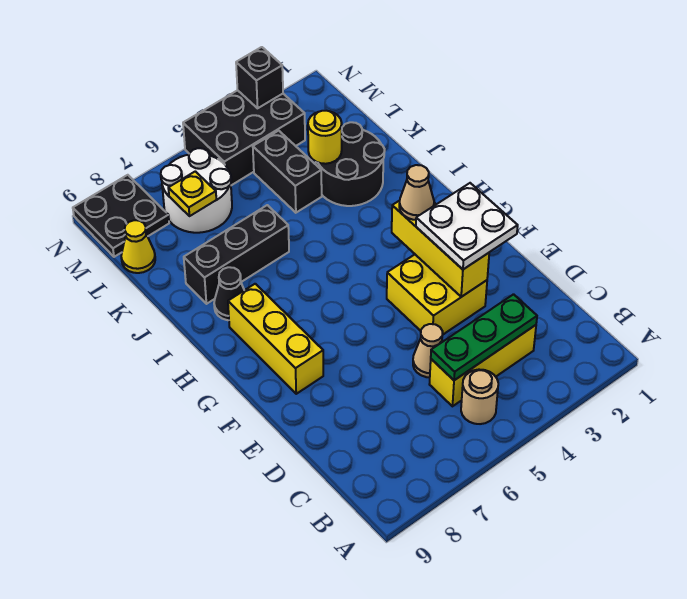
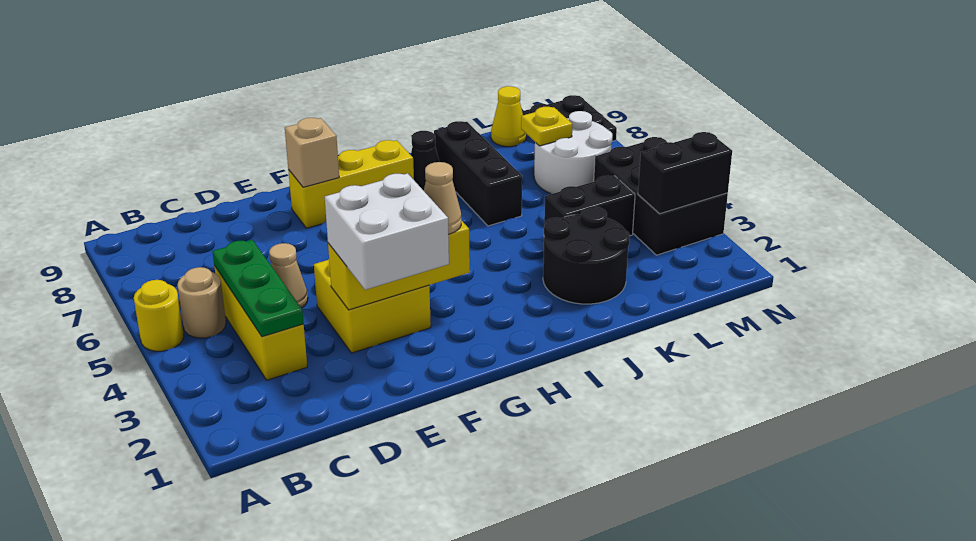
white plate E2:F3 level 3 -> white brick E2:F3 level 3
none -> tan brick F8 level 2
yellow round brick K3 level 2 -> yellow round brick A5 level 1
black brick N3 level 2 -> black brick M3:N3 level 2

